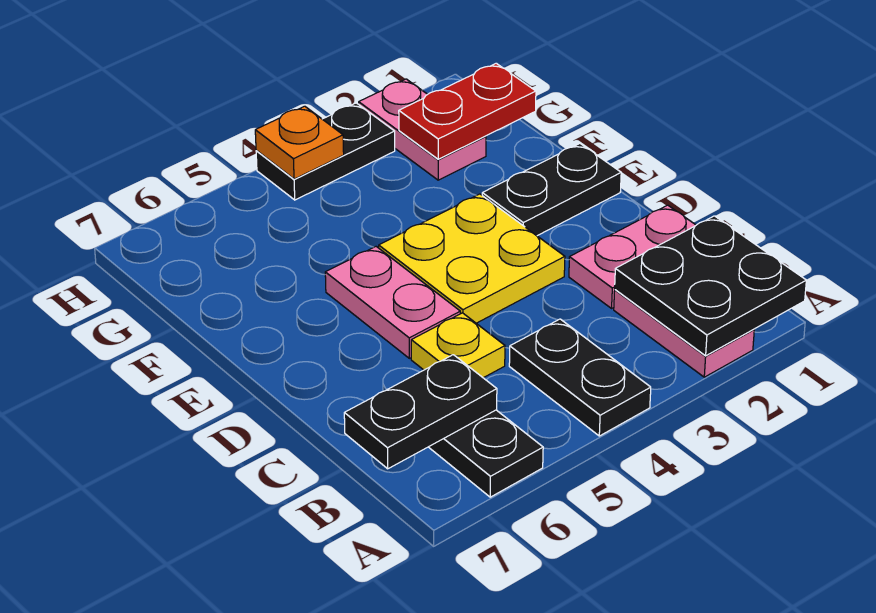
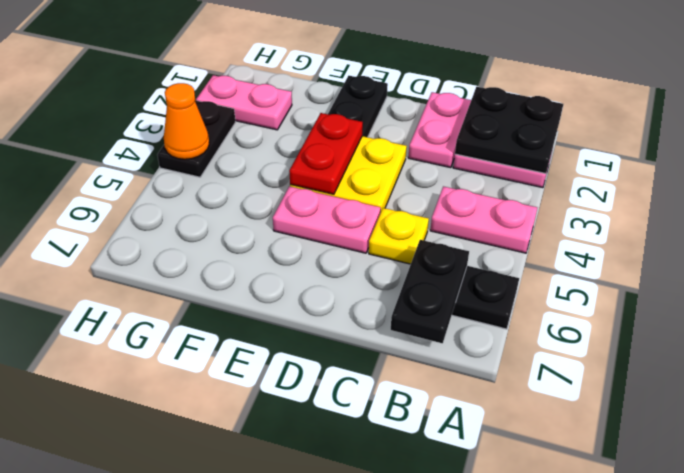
black plate A4:B4 level 1 -> pink plate A4:B4 level 1
red plate G1:G2 level 2 -> red plate E3:E4 level 2
orange plate H4 level 2 -> orange cone H4 level 2

